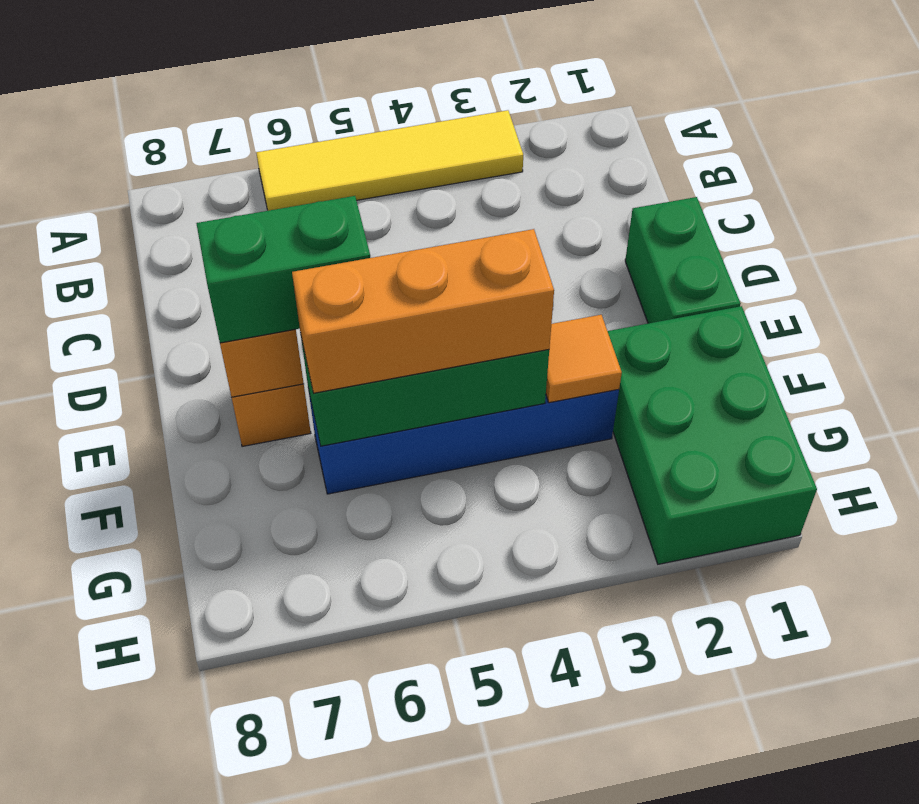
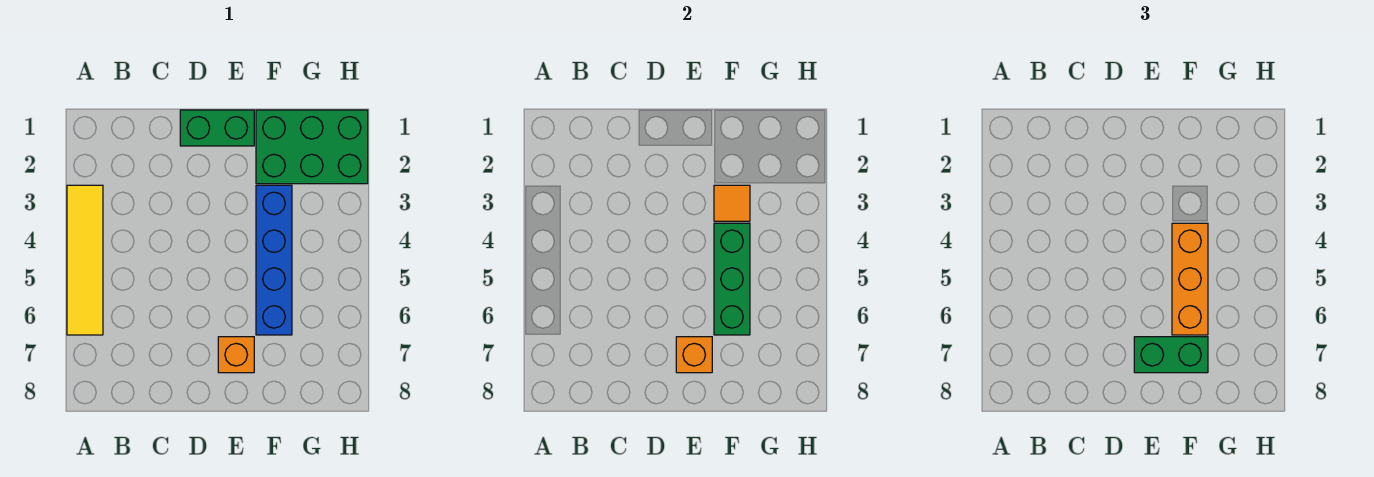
green brick E6:E7 level 3 -> green brick E7:F7 level 3

